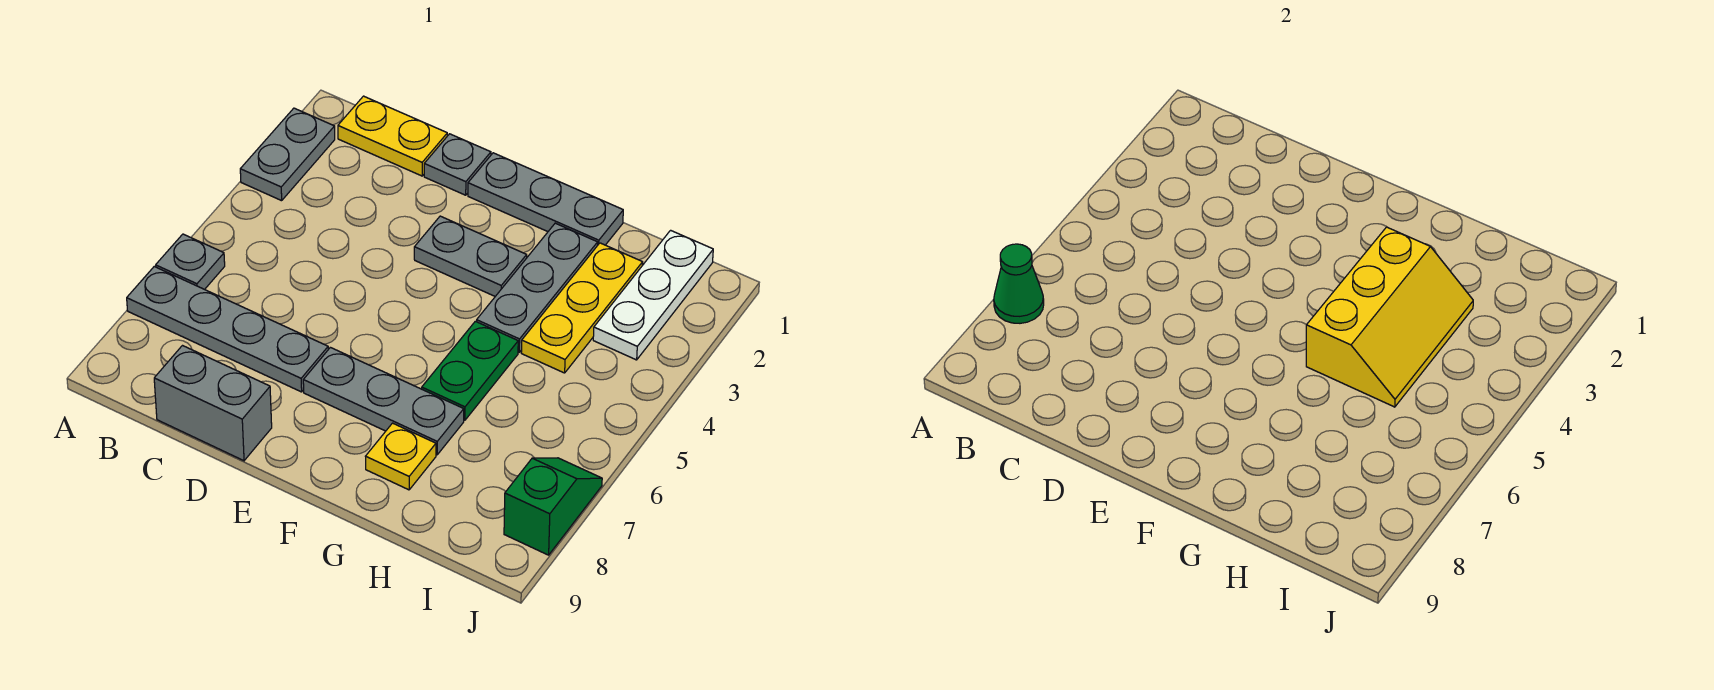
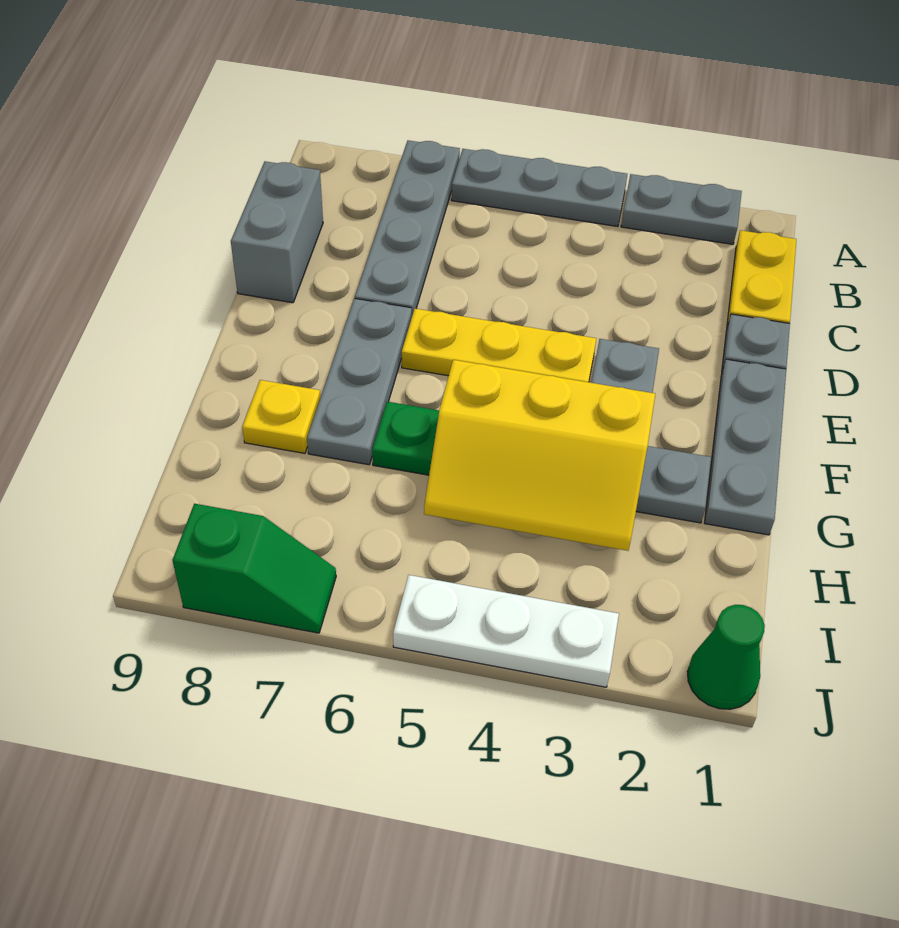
grey plate A6 level 1 -> grey plate A4:A6 level 1
green cone A7 level 2 -> green cone J1 level 1
yellow plate H2:H4 level 1 -> yellow plate E4:E6 level 1
white plate I1:I3 level 1 -> white plate J3:J5 level 1

